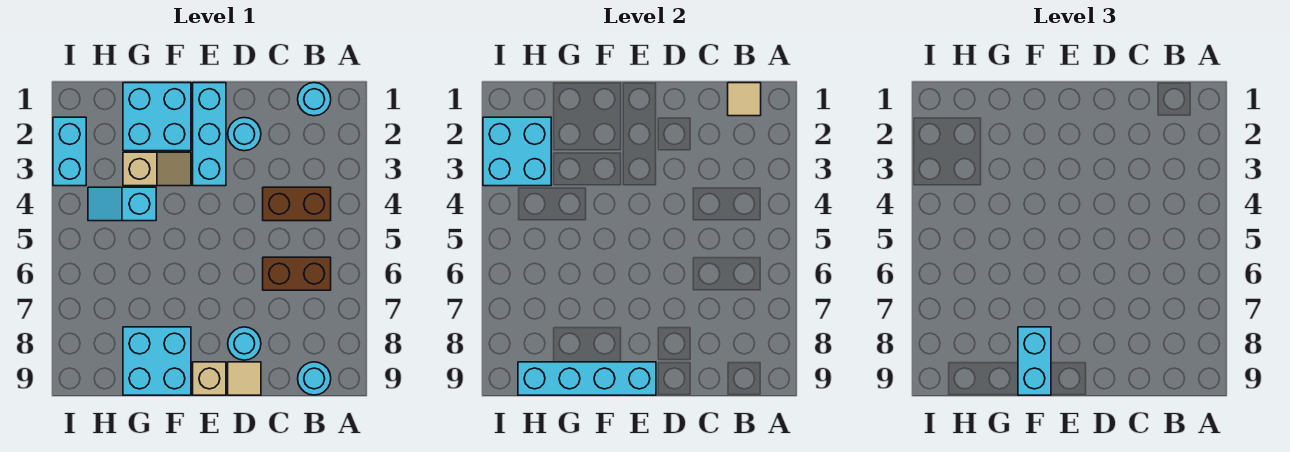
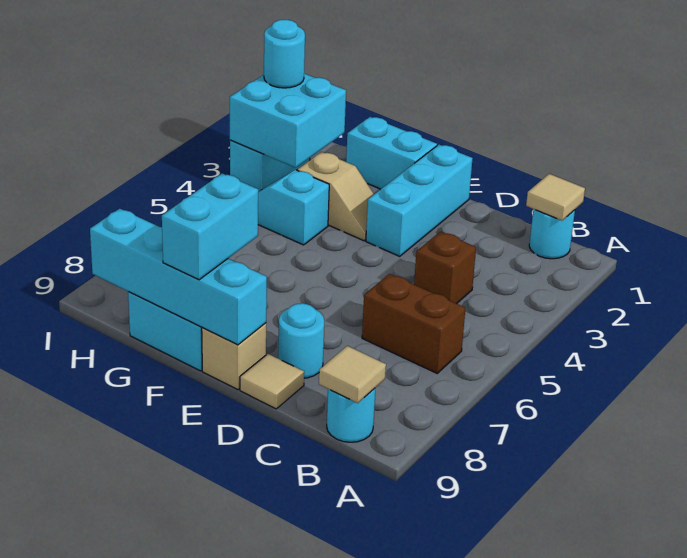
brown brick B4:C4 level 1 -> brown brick C4 level 1
none -> tan tile B9 level 2
cyan round brick D2 level 1 -> cyan round brick I2 level 3
cyan brick F1:G2 level 1 -> cyan brick F1:G1 level 1

